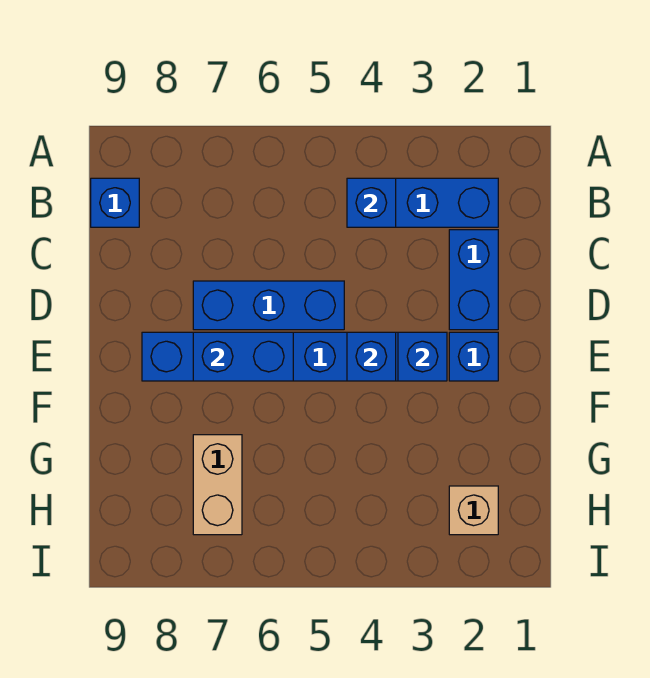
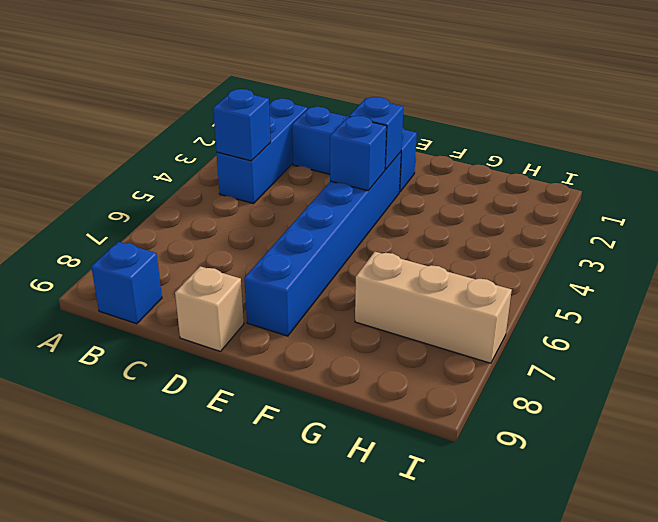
blue brick D5:D7 level 1 -> none
blue brick E6:E7 level 2 -> none
tan brick G7:H7 level 1 -> tan brick G7:I7 level 1
tan brick H2 level 1 -> tan brick D9 level 1

